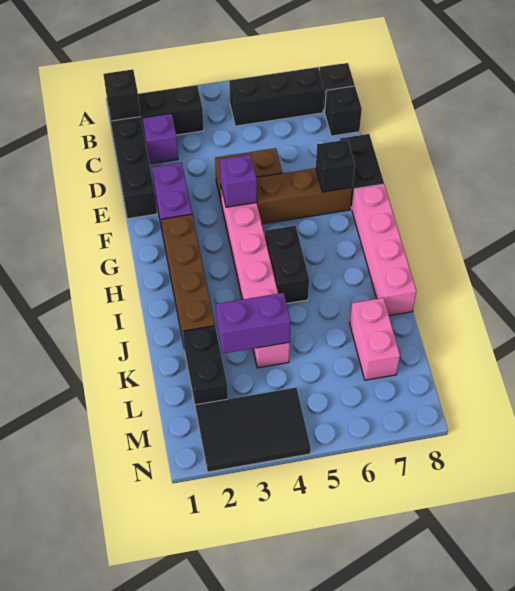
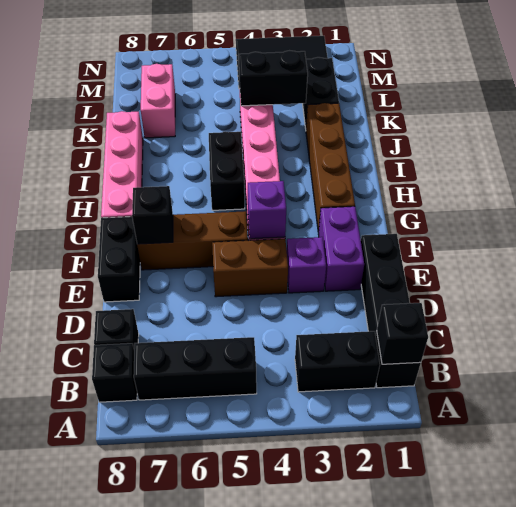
purple brick C2 level 1 -> purple brick E3 level 1
purple brick K3:K4 level 2 -> black brick K3:K4 level 2

